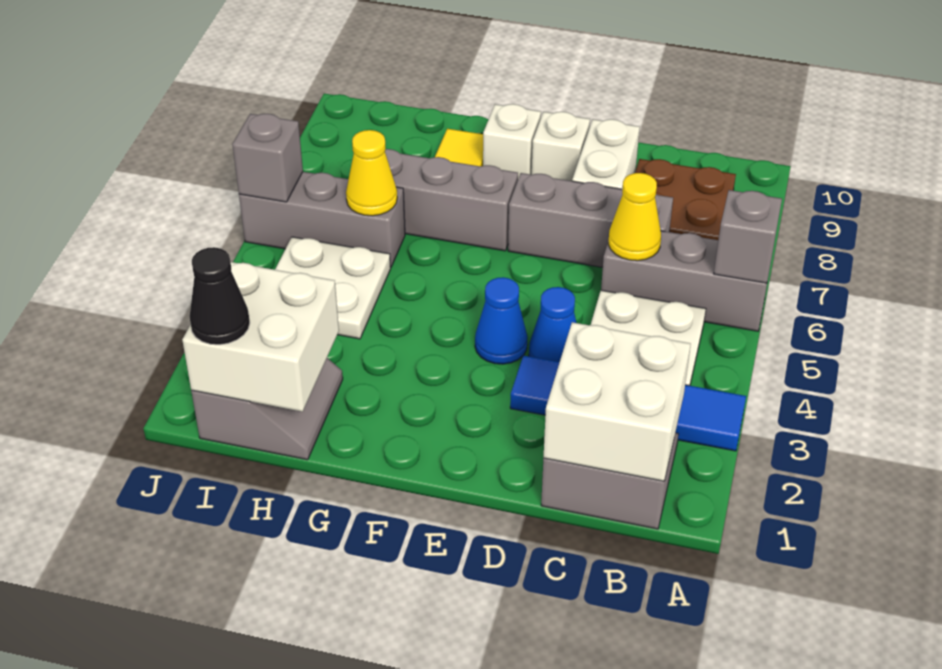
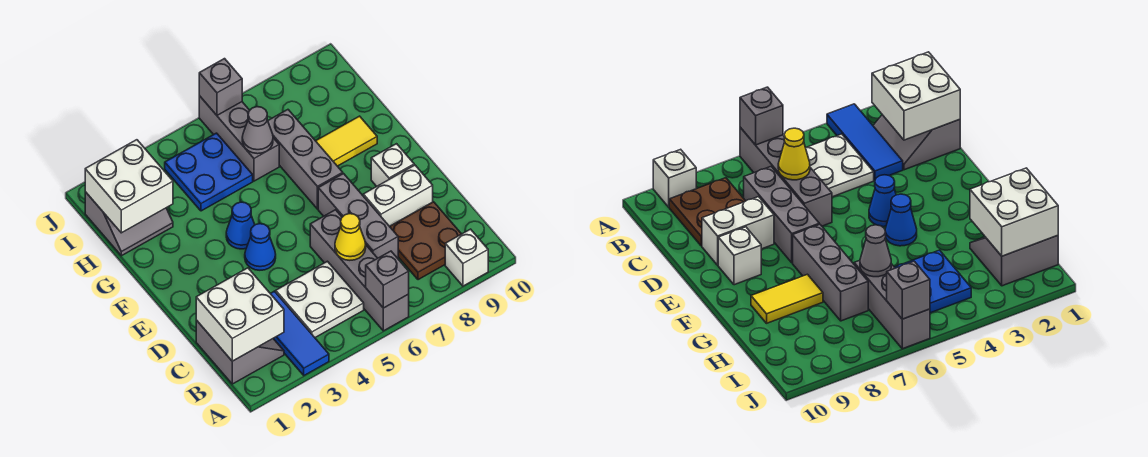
blue tile A3:D3 level 1 -> blue tile A3:C3 level 1
grey brick A6:C6 level 1 -> grey brick A6:D6 level 1
blue cone D4 level 1 -> blue cone F4 level 1
white brick F9 level 1 -> white brick A9 level 1
white plate H4:I5 level 1 -> blue plate H4:I5 level 1
yellow cone H6 level 2 -> grey cone H6 level 2
black cone I1 level 3 -> none

